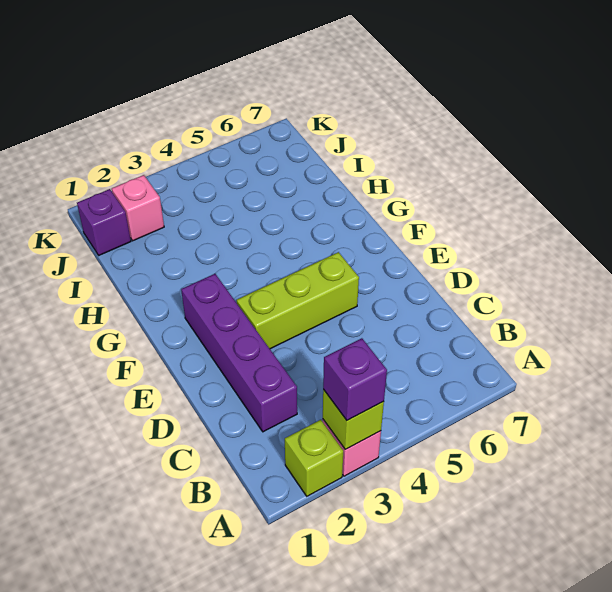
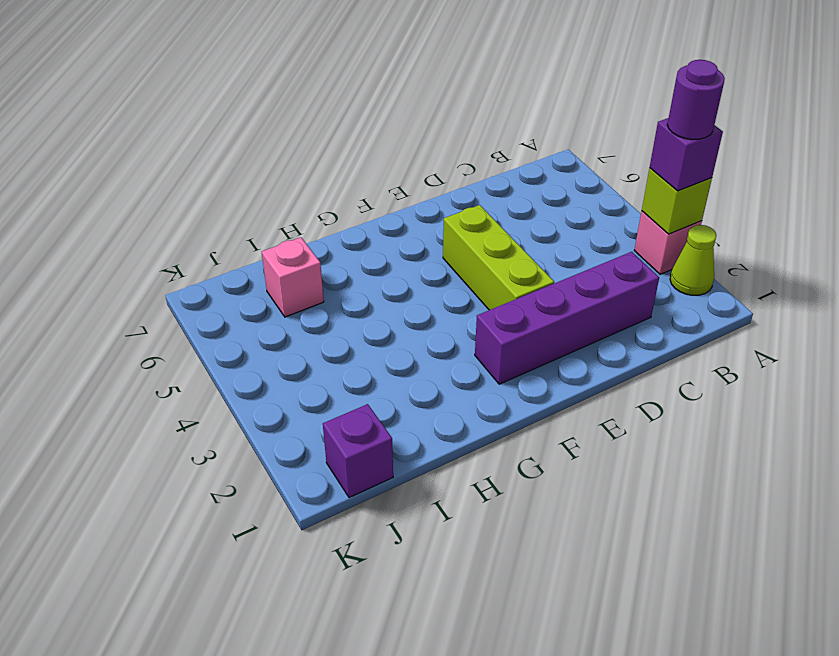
lime brick A2 level 1 -> lime cone A2 level 1
none -> purple round brick A3 level 4
pink brick J2 level 1 -> pink brick I6 level 1

